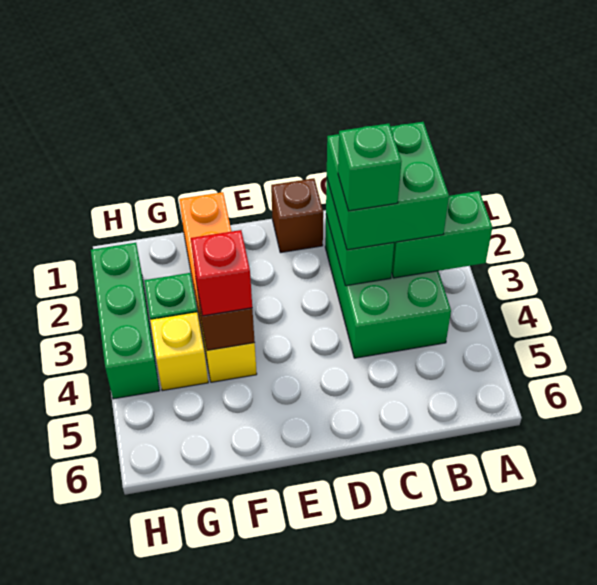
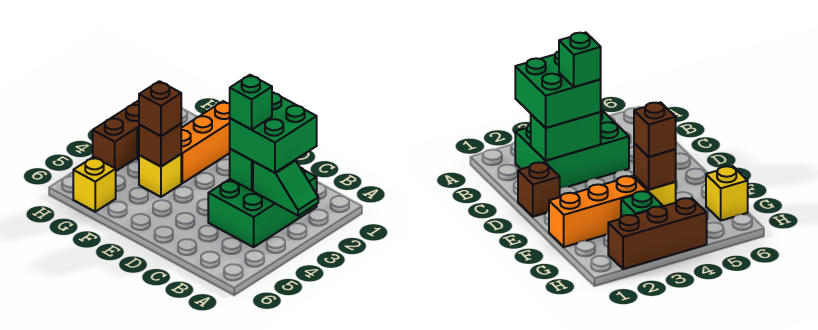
green brick A3:B3 level 2 -> green slope A3:B3 level 2 top B
red brick F4 level 3 -> brown brick F4 level 3
yellow brick G4 level 1 -> yellow brick G6 level 1
green brick H2:H4 level 1 -> brown brick H2:H4 level 1

